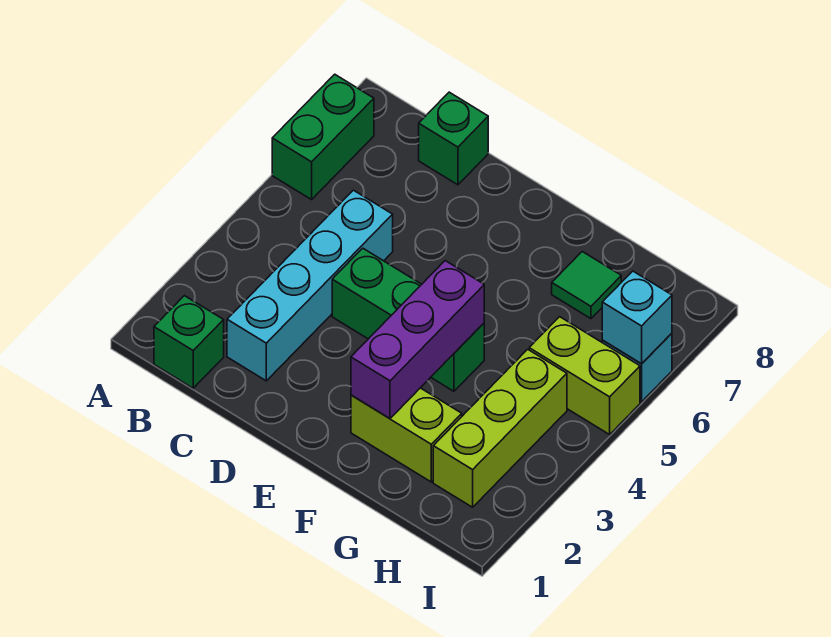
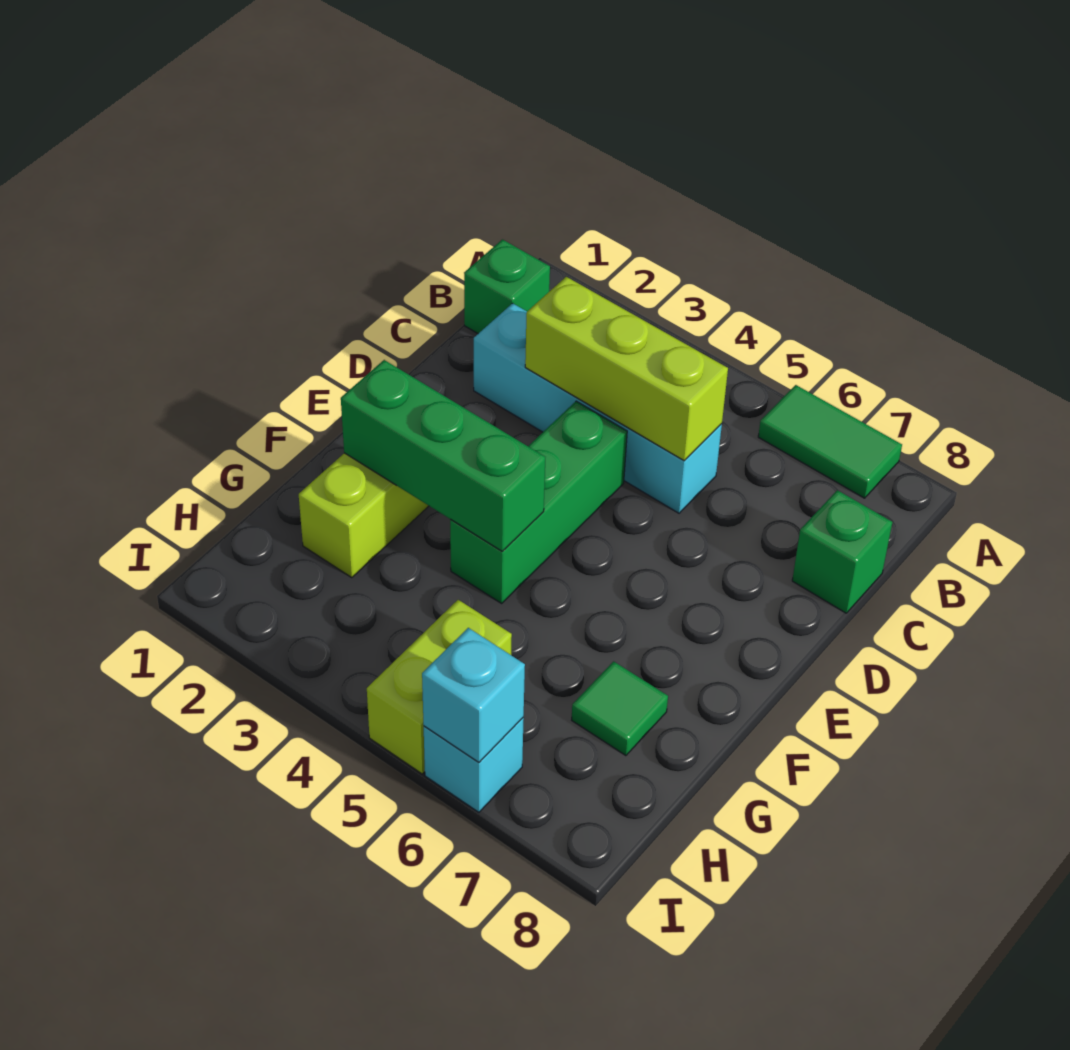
green brick A6:A7 level 1 -> green tile A6:A7 level 1
purple brick F2:F4 level 2 -> green brick F2:F4 level 2
lime brick H2:H4 level 1 -> lime brick C3:C5 level 2

